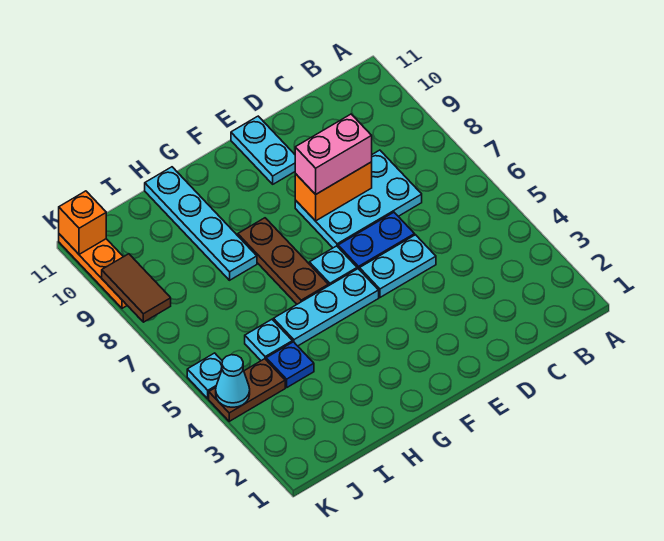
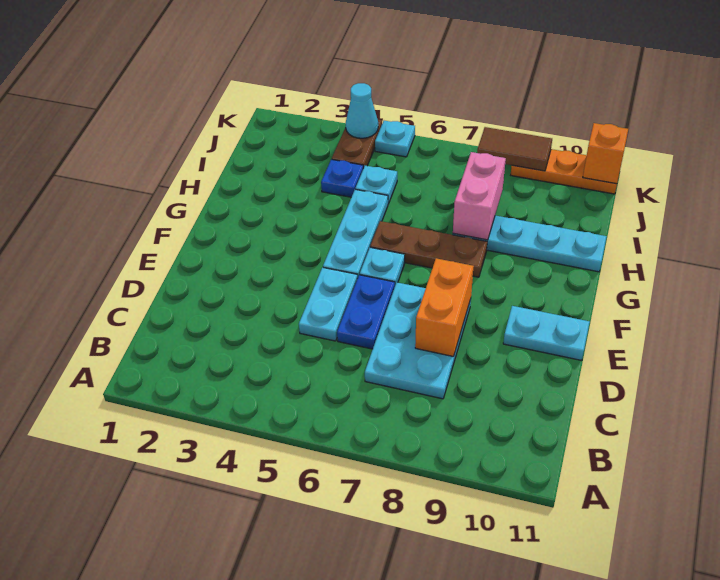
pink brick D8:E8 level 3 -> pink brick H8:I8 level 2

